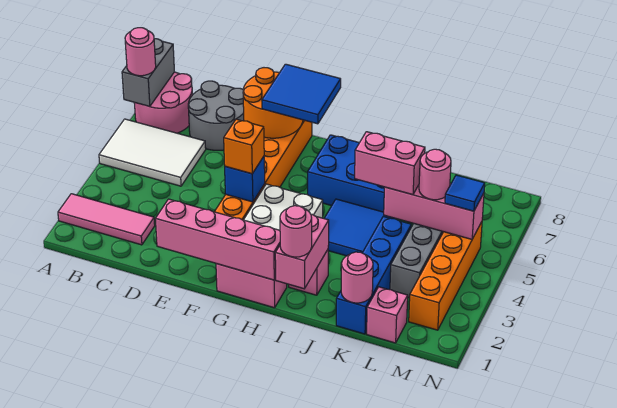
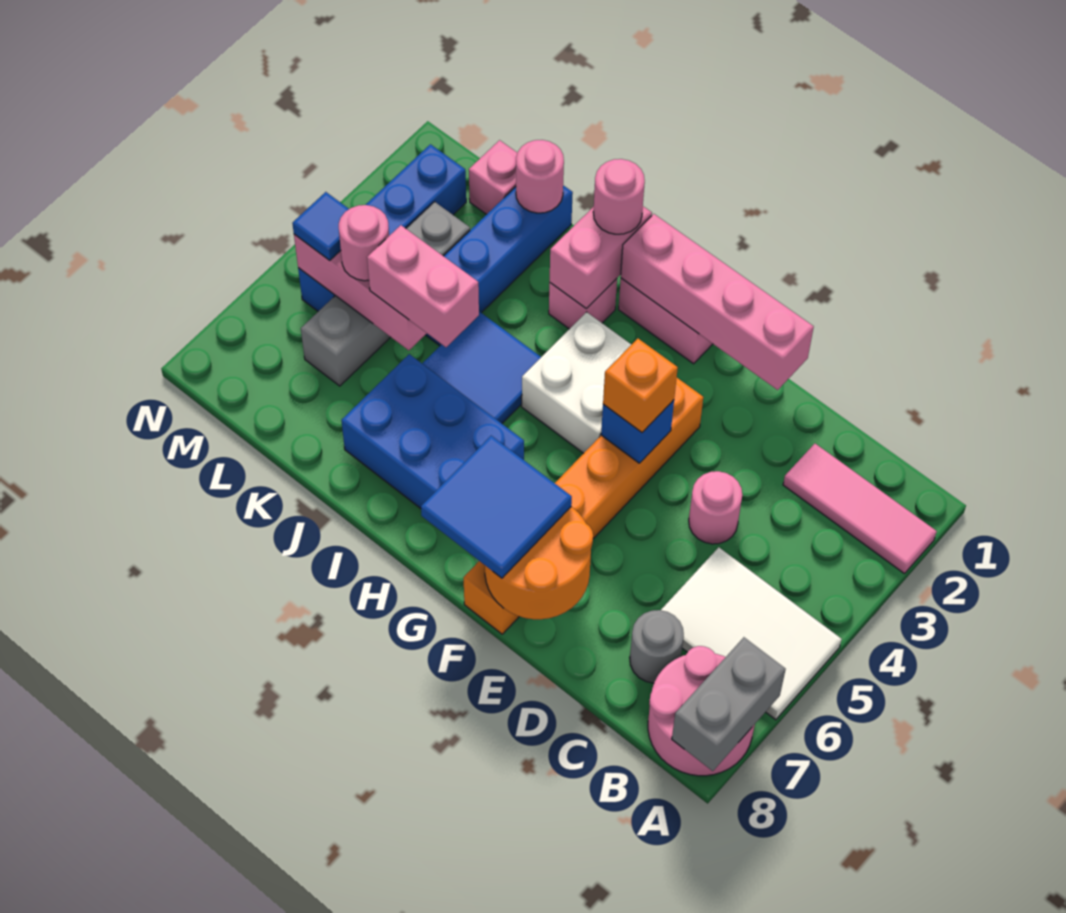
pink round brick A7 level 3 -> pink round brick D4 level 1
grey round brick C7:D8 level 1 -> grey round brick C7 level 1
orange brick M2:M5 level 1 -> blue brick M2:M5 level 1

